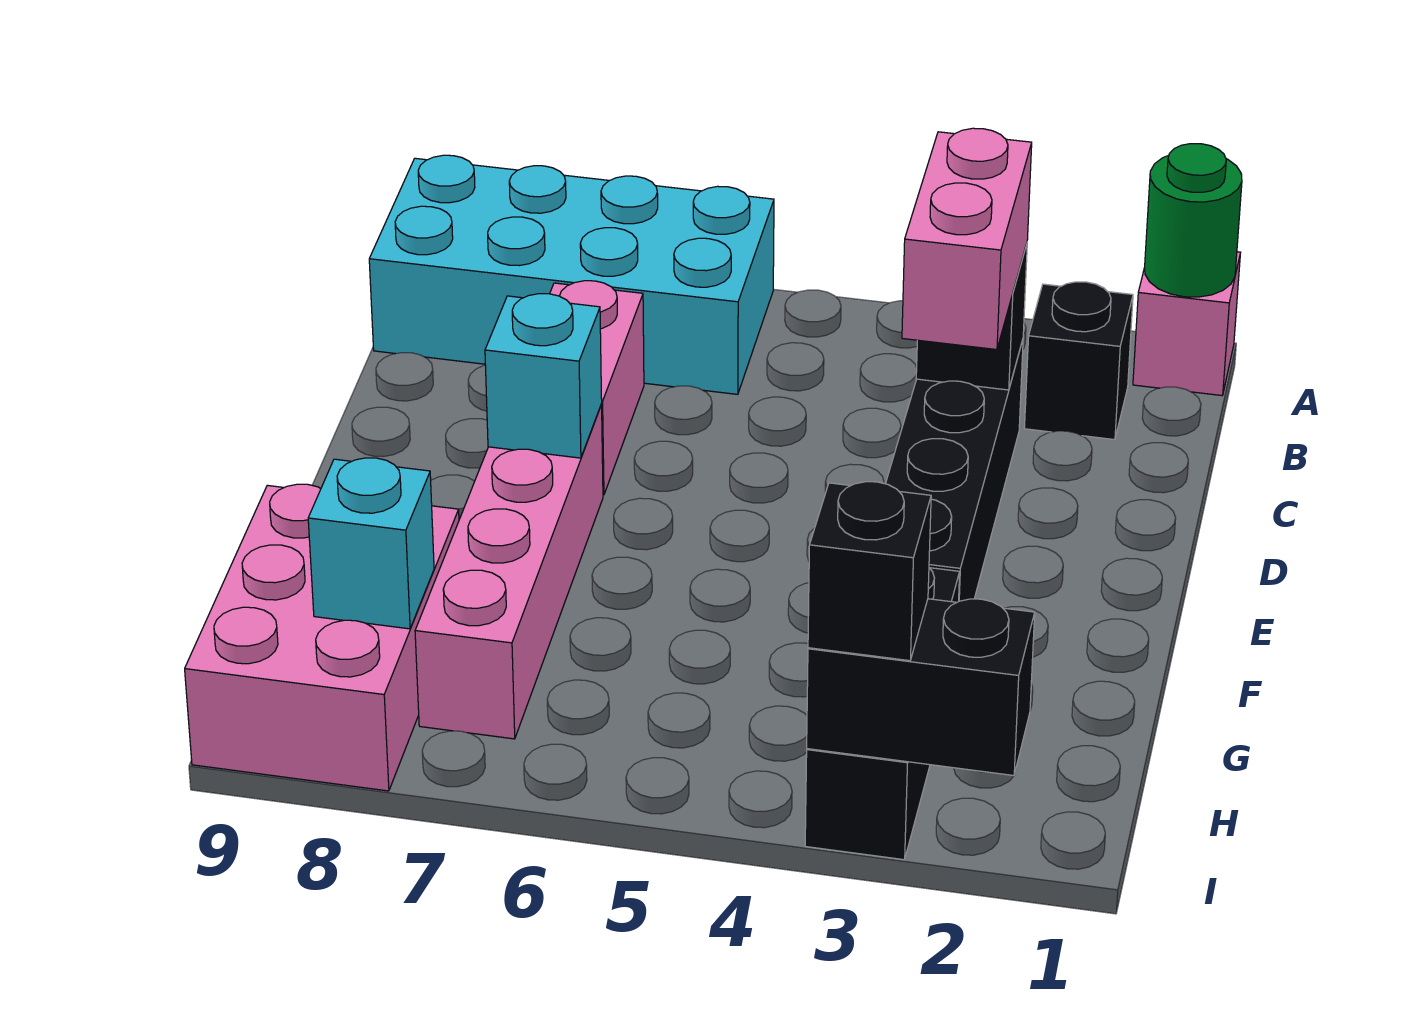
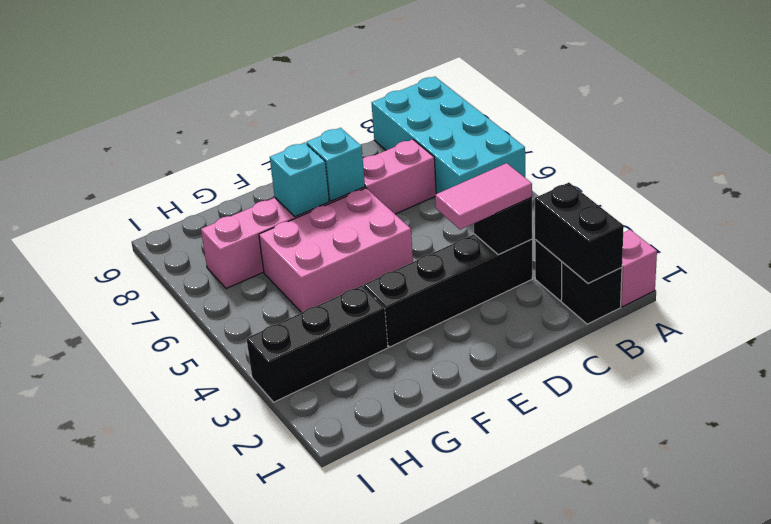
green round brick A1 level 2 -> none
pink brick C3:D3 level 3 -> pink tile C3:D3 level 3
pink brick G8:I9 level 1 -> pink brick E5:G6 level 1
cyan brick H8 level 2 -> cyan brick F7 level 2
black brick I2:I3 level 2 -> black brick B1:B2 level 2
black brick I3 level 3 -> black brick B1 level 1

